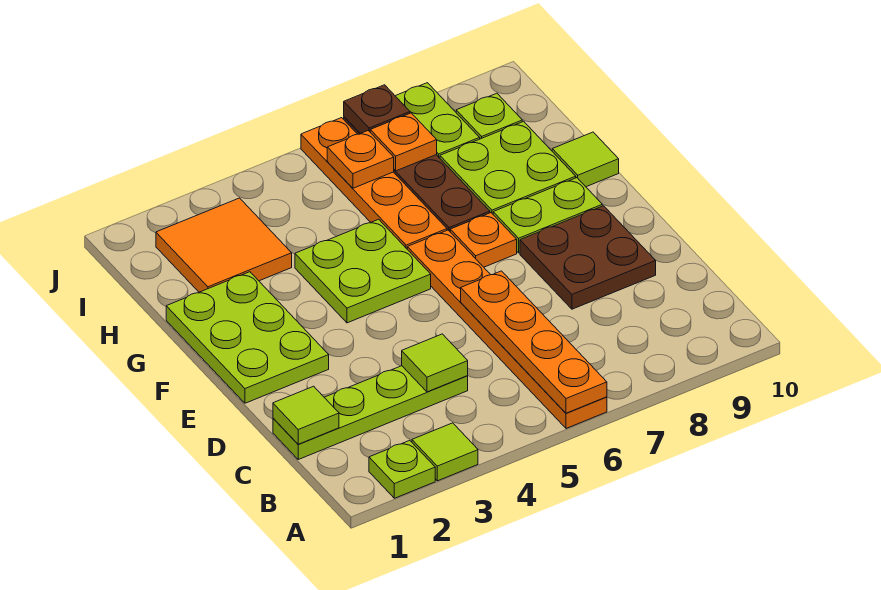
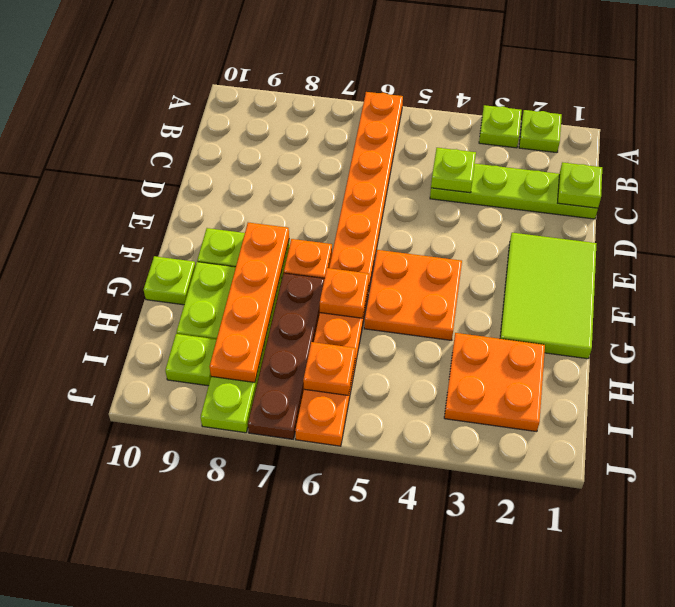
lime tile A3 level 1 -> lime plate A3 level 1
orange plate A6:D6 level 2 -> orange plate F8:I8 level 2
lime tile C1 level 2 -> lime plate C1 level 2
lime tile C4 level 2 -> lime plate C4 level 2
brown plate D8:E9 level 1 -> none
lime plate E1:G2 level 1 -> lime tile E1:G2 level 1
lime plate F4:G5 level 1 -> orange plate F4:G5 level 1
lime tile G10 level 1 -> lime plate G10 level 1
orange tile H2:I3 level 1 -> orange plate H2:I3 level 1
orange plate I7 level 2 -> orange plate G6 level 2
brown plate J7 level 2 -> none

